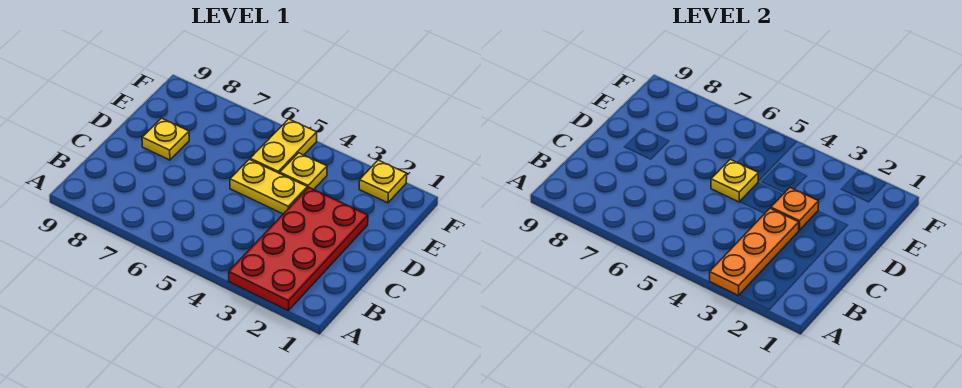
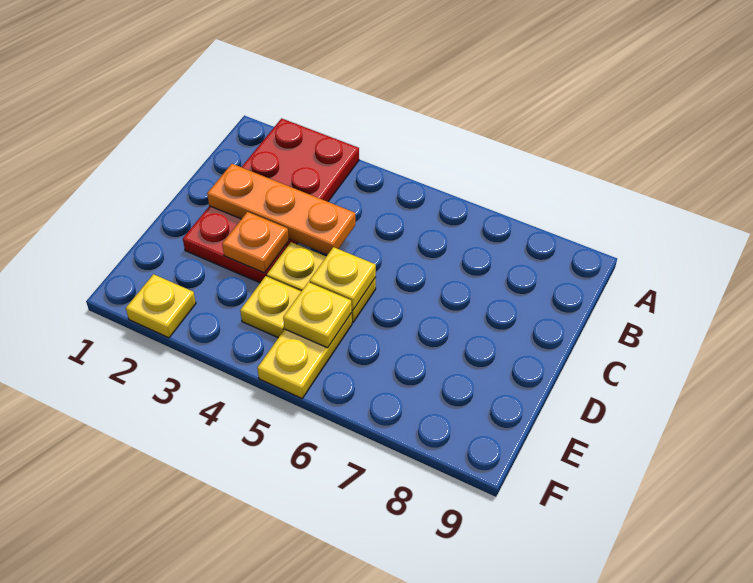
orange plate A3:C3 level 2 -> orange plate C2:C4 level 2
yellow plate D8 level 1 -> yellow plate E5 level 2

